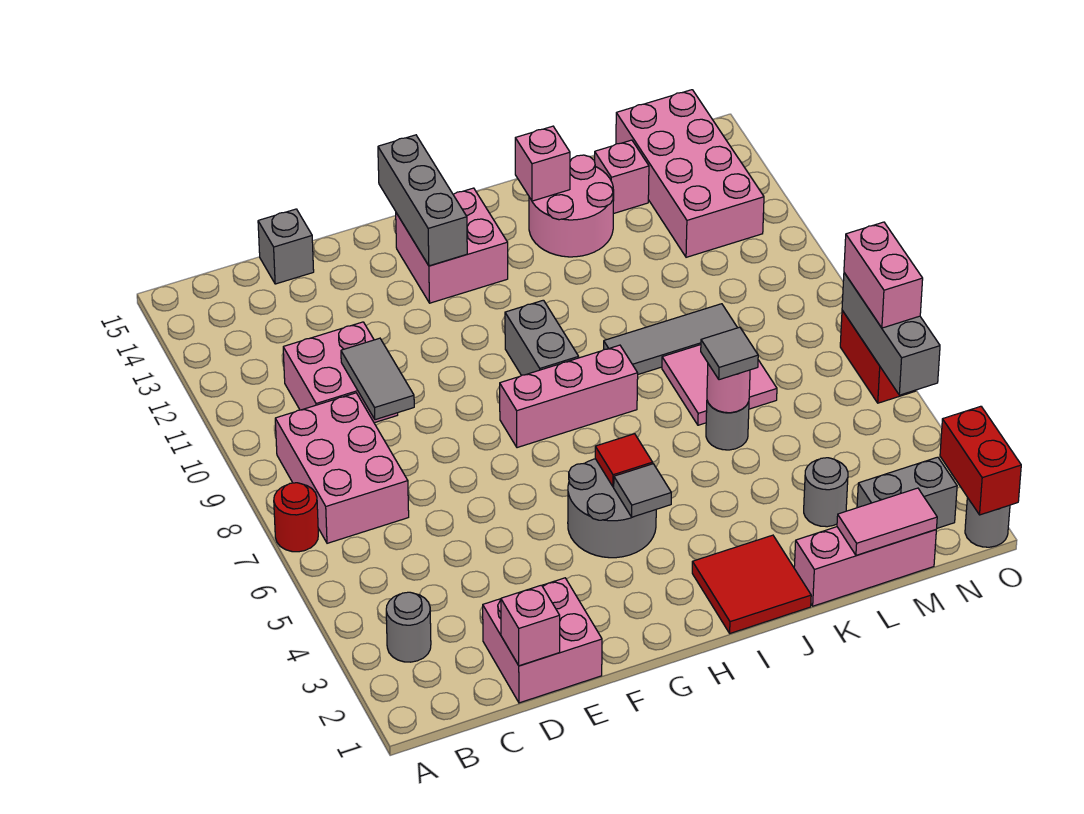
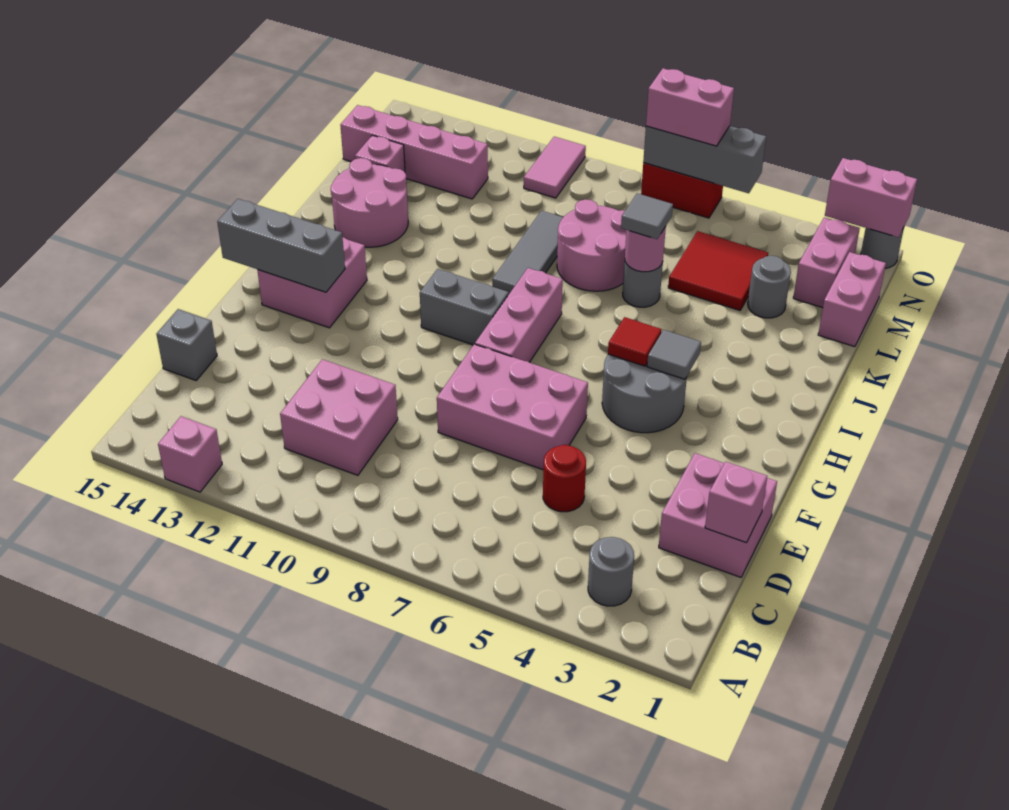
red round brick A7 level 1 -> red round brick D5 level 1
pink brick B7:C9 level 1 -> pink brick E6:F8 level 1
grey tile D9:D10 level 2 -> none
red tile I1:J2 level 1 -> red tile L4:M5 level 1
pink brick J14 level 2 -> pink brick A13 level 1
pink brick K1:M1 level 1 -> pink brick L1:M1 level 1
pink tile K7:L8 level 1 -> pink round brick K7:L8 level 1
pink tile L1:M1 level 2 -> pink tile N10:O10 level 1
grey brick M2:N2 level 1 -> pink brick M2:N2 level 1
pink brick M12:N15 level 1 -> pink brick M12:M15 level 1
red brick O1:O2 level 2 -> pink brick O1:O2 level 2

